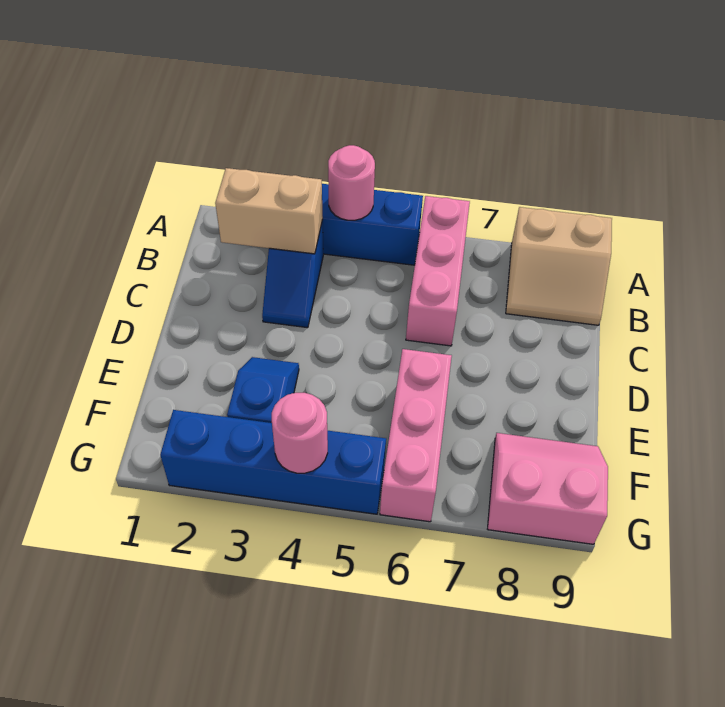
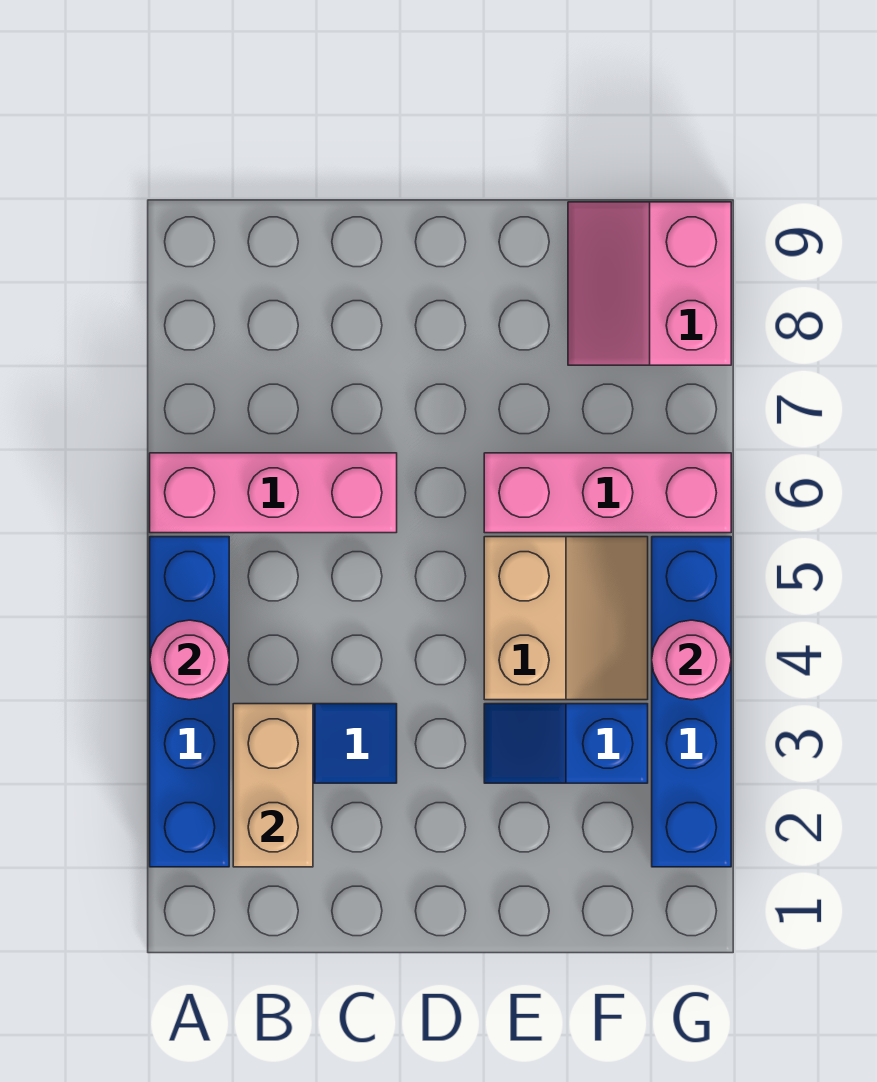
tan slope A8:B9 level 1 top A -> tan slope E4:F5 level 1 top E

